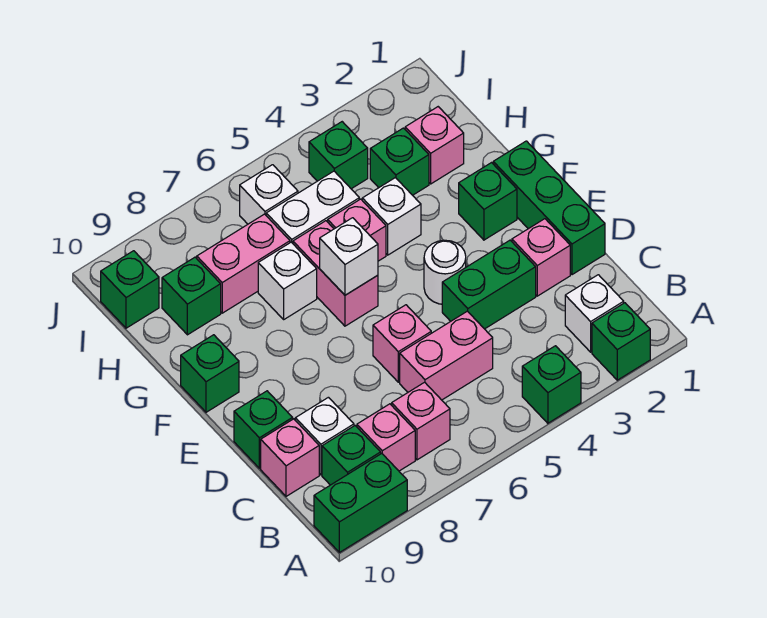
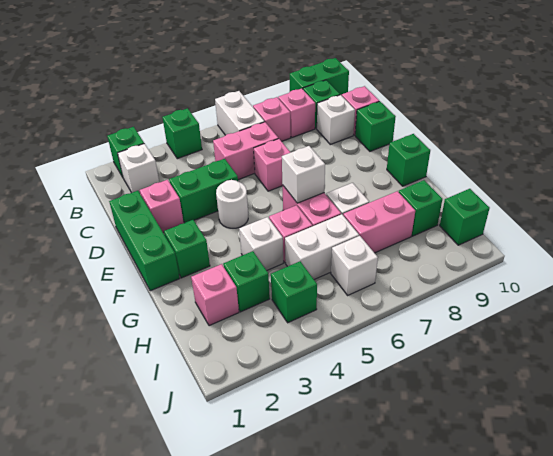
none -> white brick A6:B6 level 1

